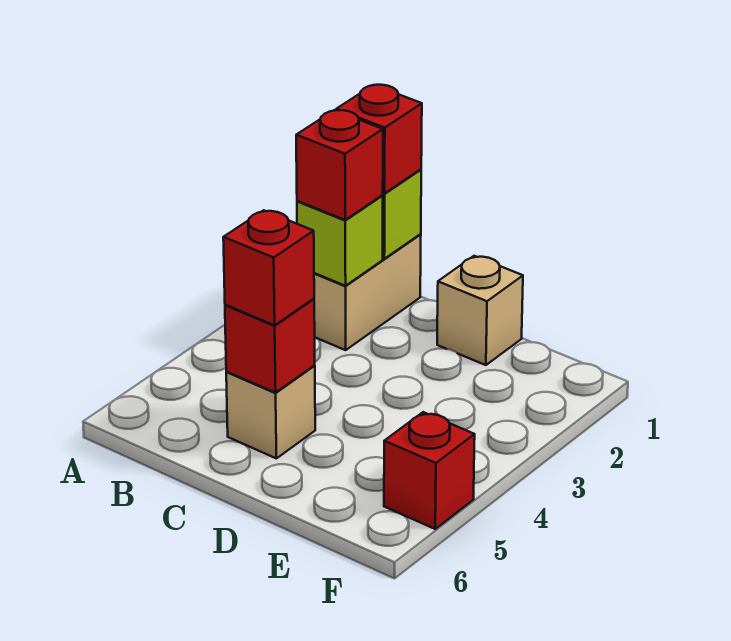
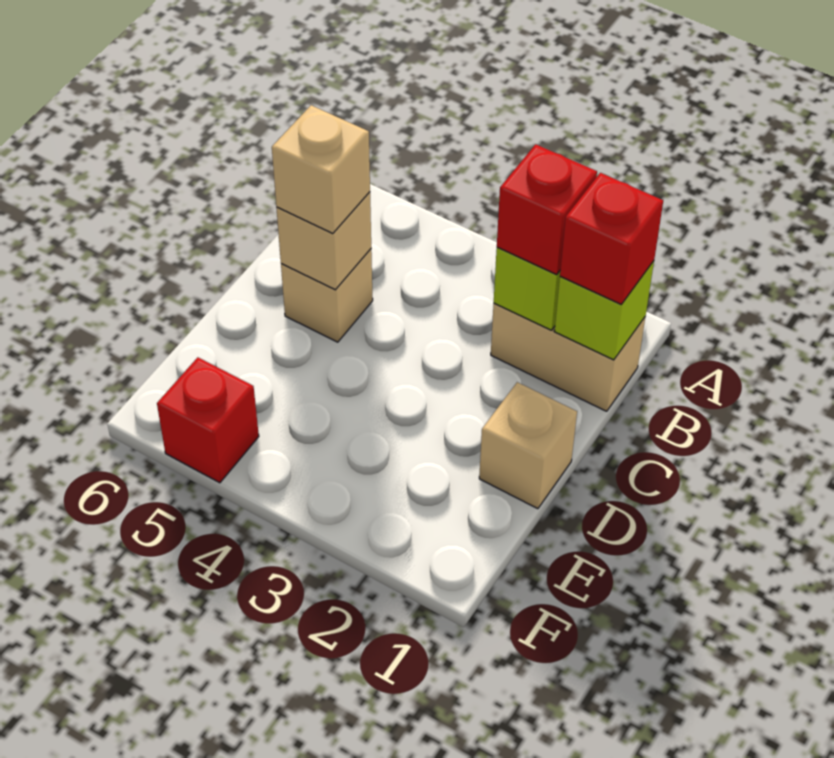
red brick C5 level 2 -> tan brick C5 level 2
red brick C5 level 3 -> tan brick C5 level 3

